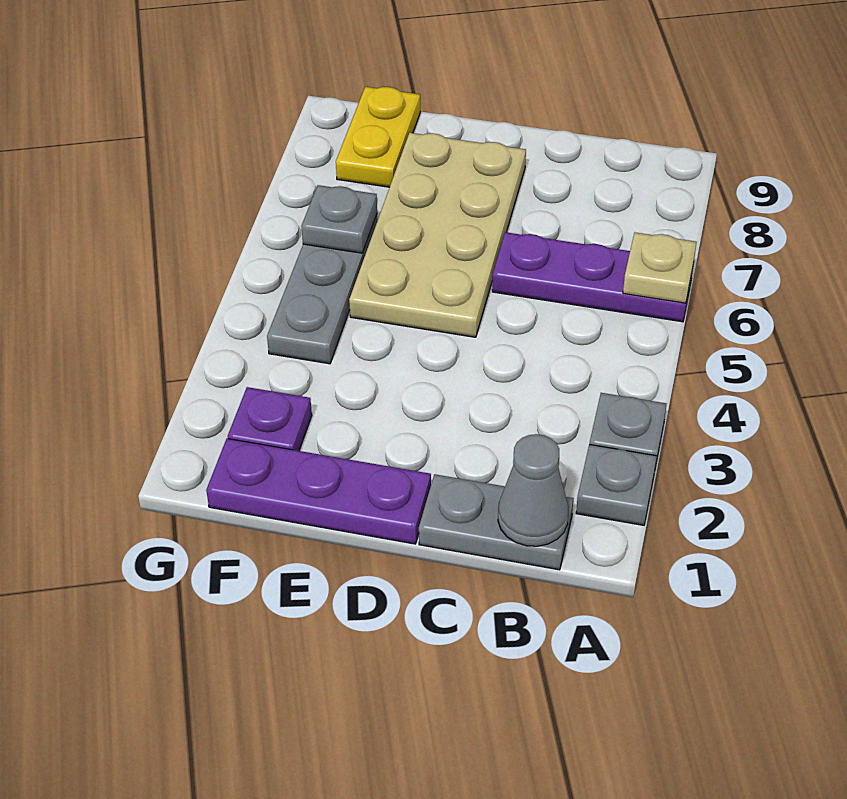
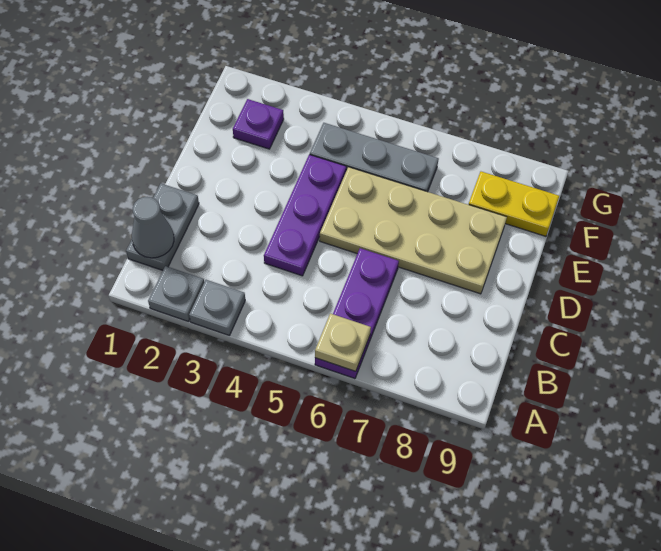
purple plate D1:F1 level 1 -> purple plate C4:E4 level 1
grey plate F6 level 2 -> none

